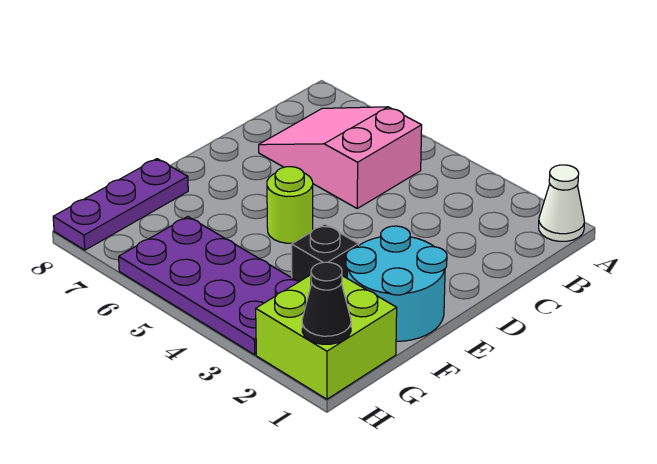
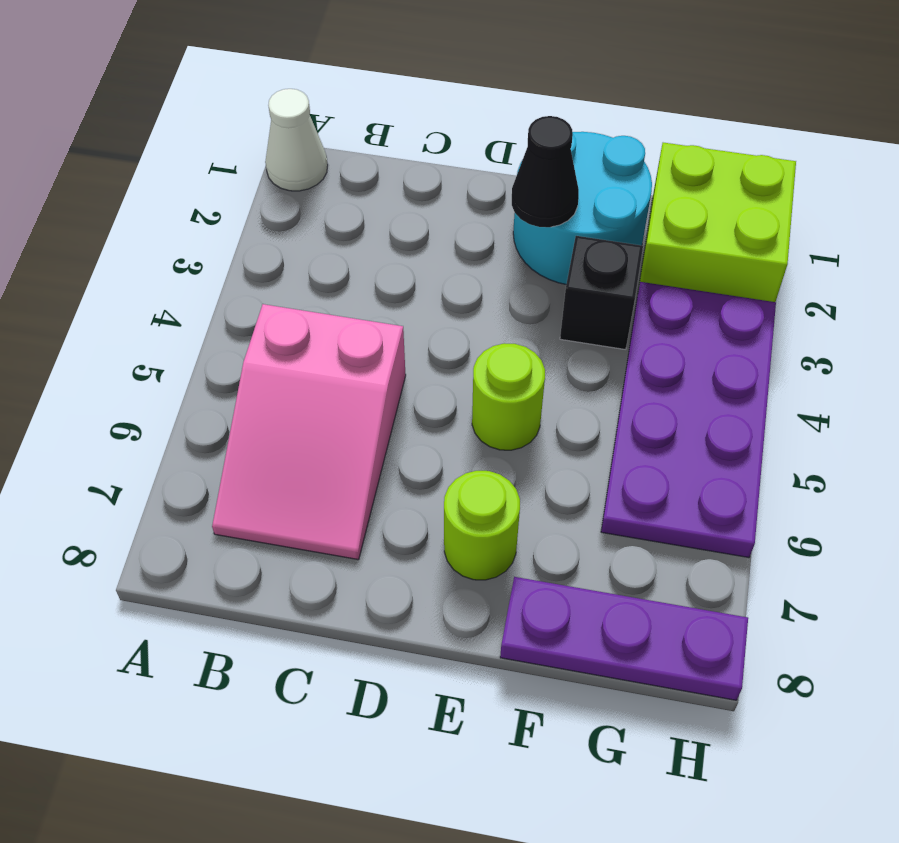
none -> lime round brick E7 level 1
black cone H1 level 2 -> black cone E2 level 2

